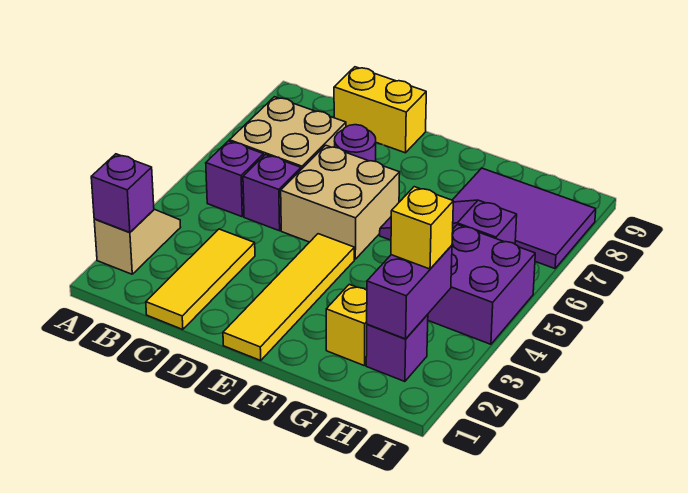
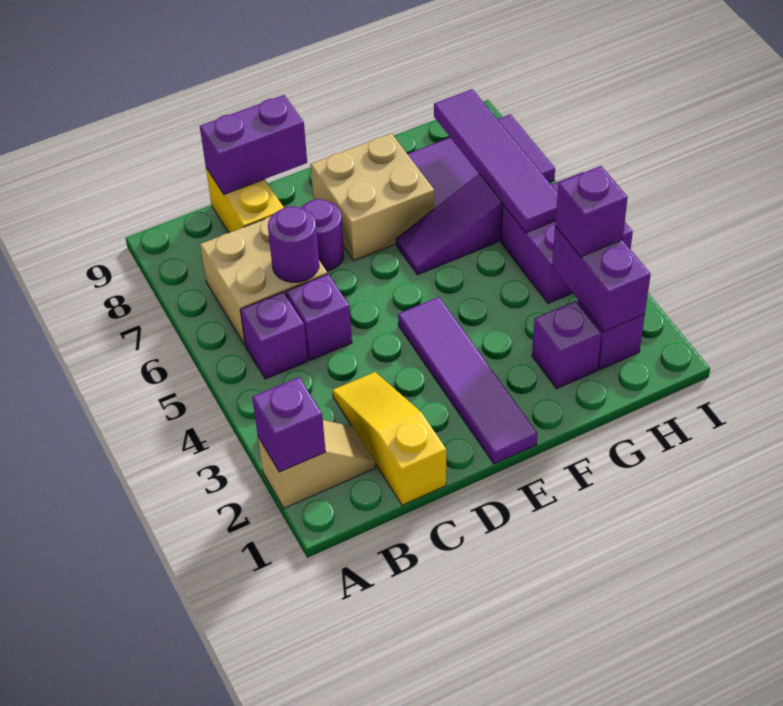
tan slope A2:A3 level 1 top 2 -> tan slope A2:B2 level 1 top A
yellow tile C1:C3 level 1 -> yellow slope C1:C3 level 1 top 1
none -> purple round brick C6 level 2
yellow brick C9:D9 level 1 -> yellow brick C8:C9 level 1
none -> purple brick C9:D9 level 2
tan brick D5:E6 level 1 -> tan brick E7:F8 level 1
yellow tile E1:E4 level 1 -> purple tile E1:E4 level 1
yellow brick G2 level 1 -> purple brick G2 level 1
yellow brick H3 level 3 -> purple brick H3 level 3
none -> purple tile H5:H8 level 2

